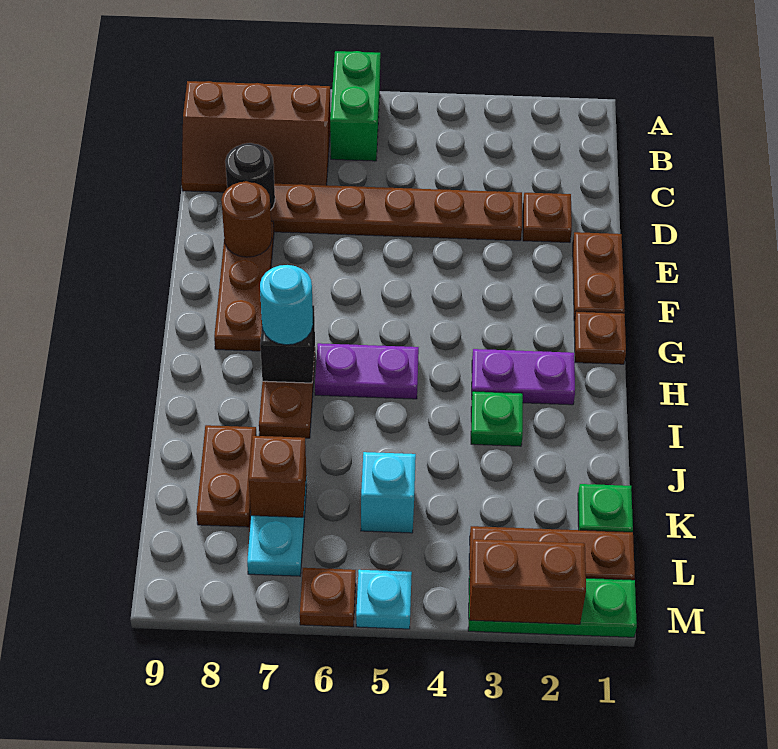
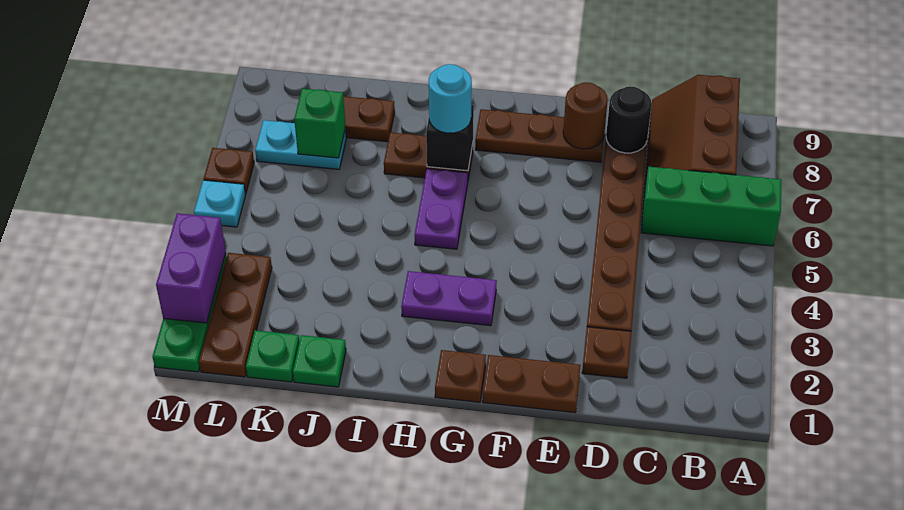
green brick A6:B6 level 1 -> green brick A6:C6 level 1
purple plate H2:H3 level 1 -> purple plate G3:H3 level 1
green plate I3 level 1 -> green plate J1 level 1
cyan brick K5 level 1 -> none
brown brick K7 level 2 -> green brick K7 level 2
brown brick M2:M3 level 2 -> purple brick M2:M3 level 2

